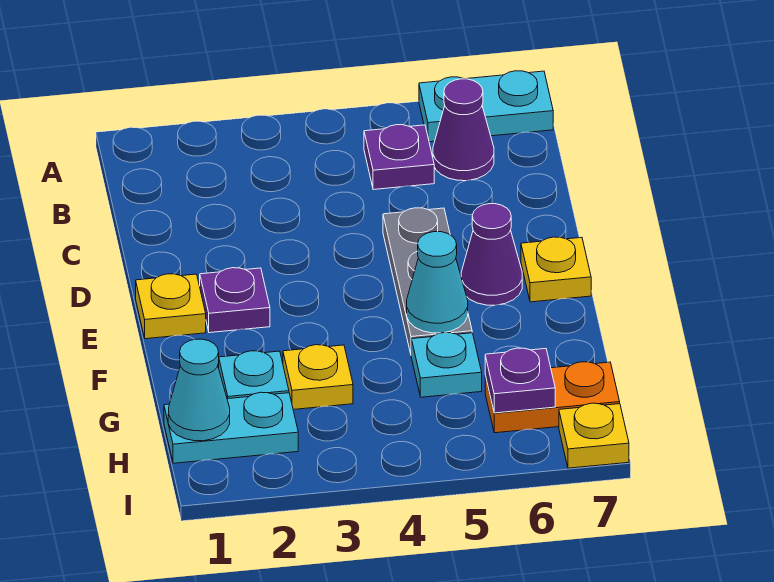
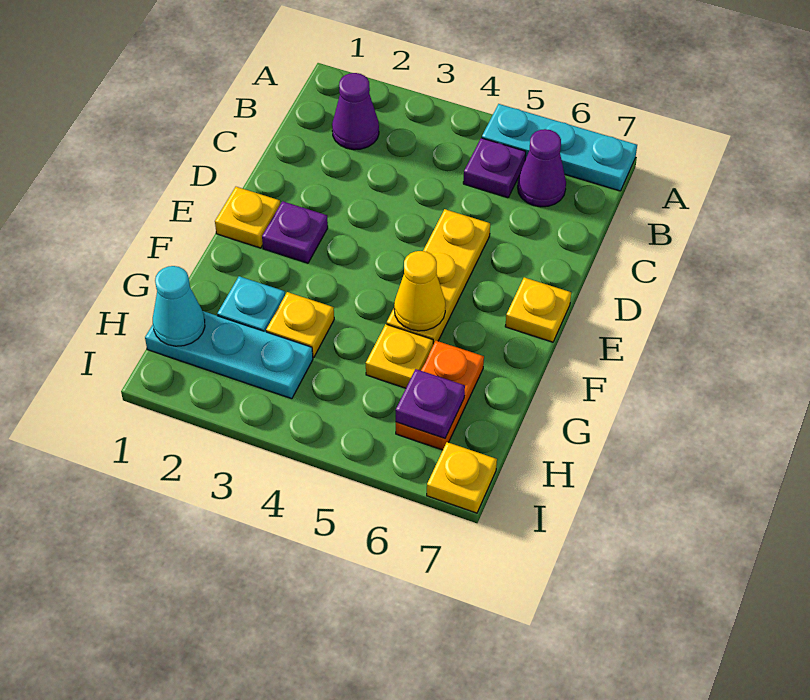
cyan plate A6:A7 level 1 -> cyan plate A5:A7 level 1
grey plate D5:F5 level 1 -> yellow plate D5:F5 level 1
purple cone E6 level 1 -> purple cone B2 level 1
cyan cone F5 level 2 -> yellow cone F5 level 2
cyan plate G5 level 1 -> yellow plate G5 level 1
cyan plate H1:H2 level 1 -> cyan plate H1:H3 level 1
orange plate H6:H7 level 1 -> orange plate G6:H6 level 1

